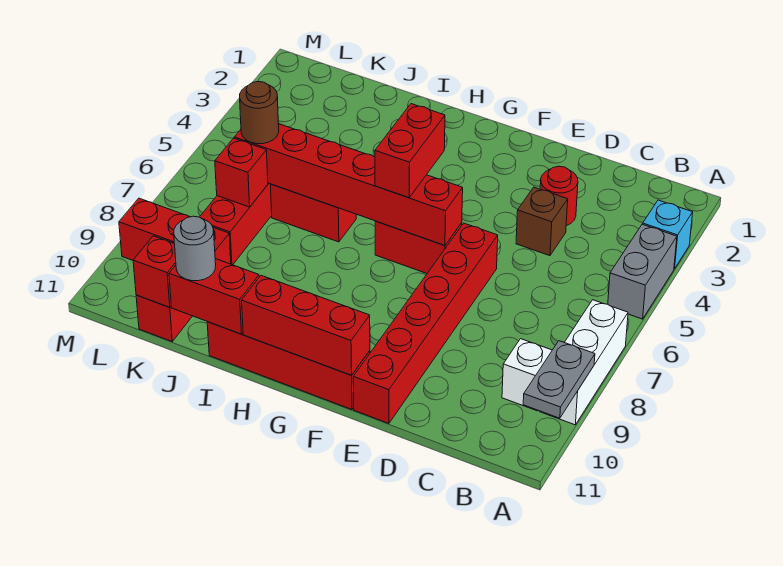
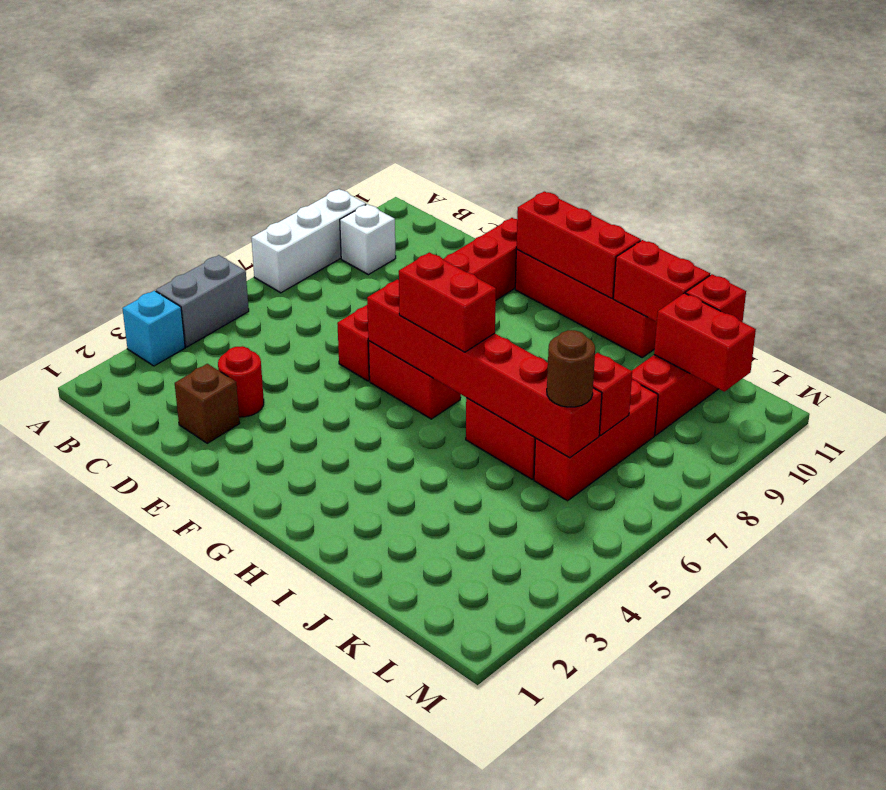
grey plate A9:A10 level 2 -> none
brown brick D4 level 1 -> brown brick D2 level 1
red brick G5:G6 level 3 -> red brick G6:H6 level 3
grey round brick J11 level 3 -> none

